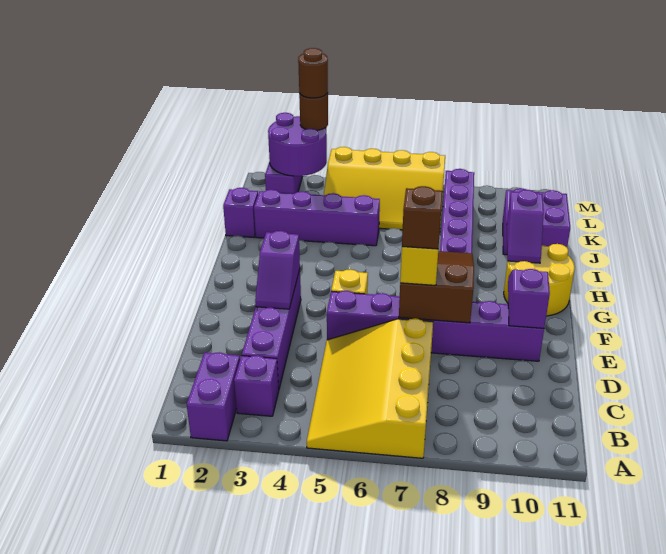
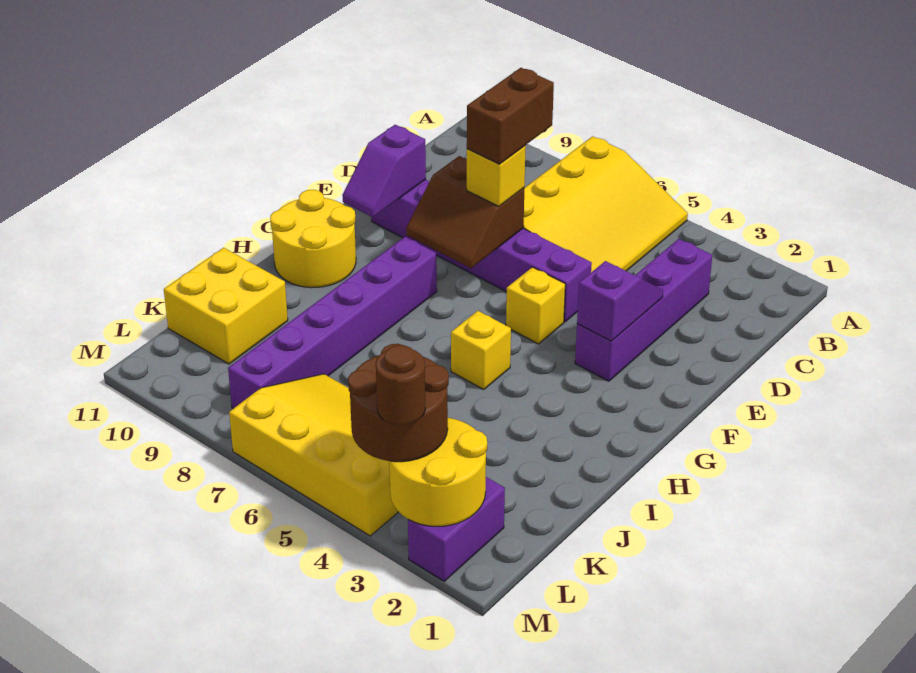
purple brick A2:B2 level 1 -> none
purple brick B3 level 1 -> none
brown slope E7:G8 level 2 top E -> brown slope E7:F8 level 2 top E
brown brick E7 level 4 -> brown brick D7:E7 level 4
none -> yellow brick H5 level 1
purple slope H10:I10 level 2 top I -> none
purple brick J1 level 1 -> none
purple brick J2:J5 level 1 -> none
purple brick J10:K11 level 1 -> yellow brick J10:K11 level 1
purple round brick L2:M3 level 2 -> yellow round brick L2:M3 level 2
brown round brick M3 level 3 -> brown round brick L3:M4 level 3

